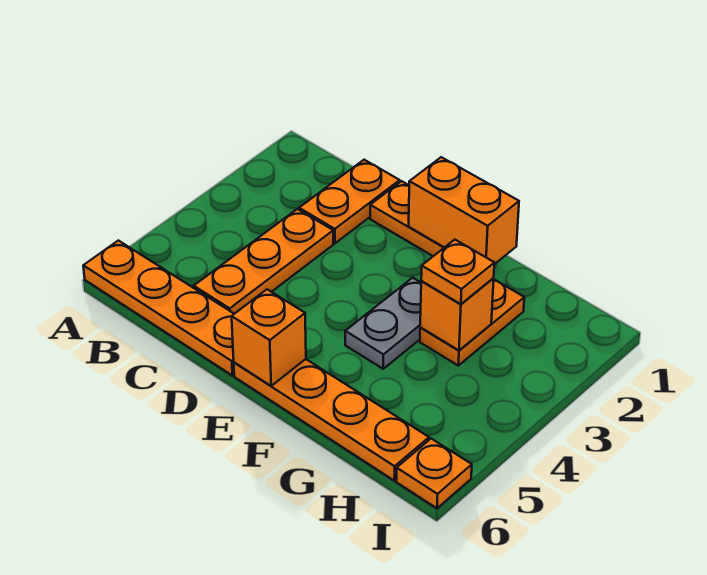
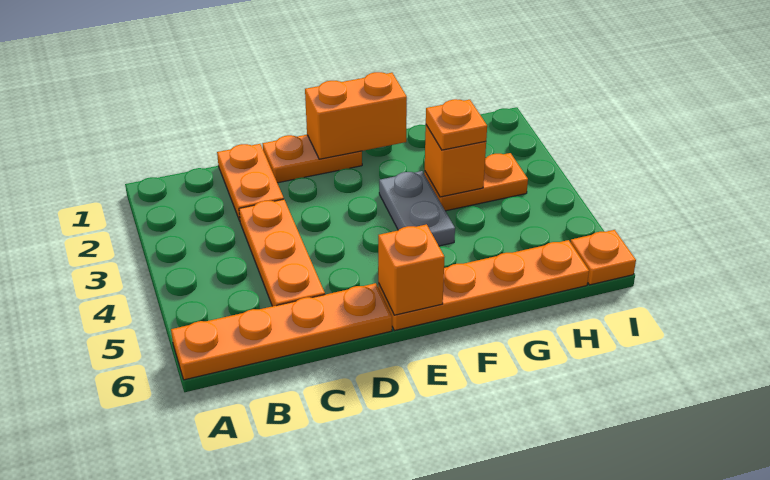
orange plate G2:G3 level 1 -> orange plate G3:H3 level 1

